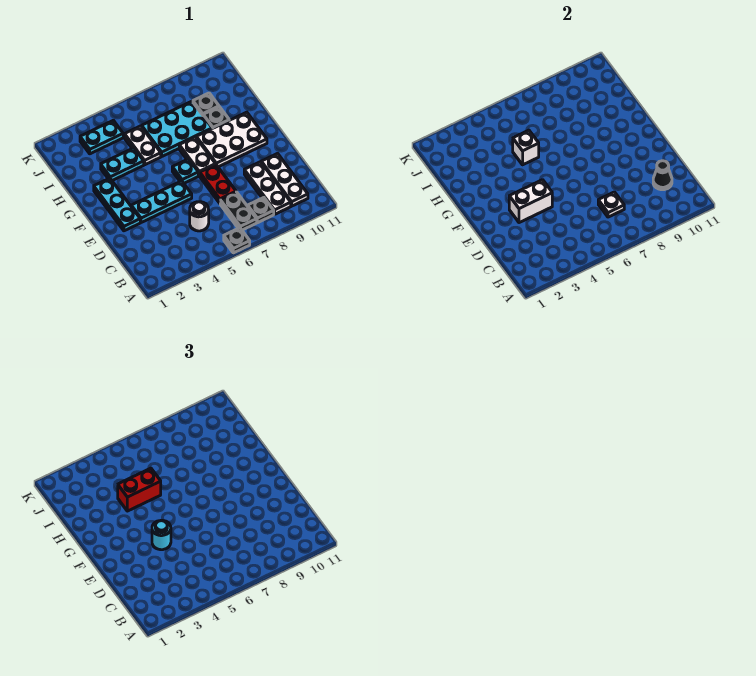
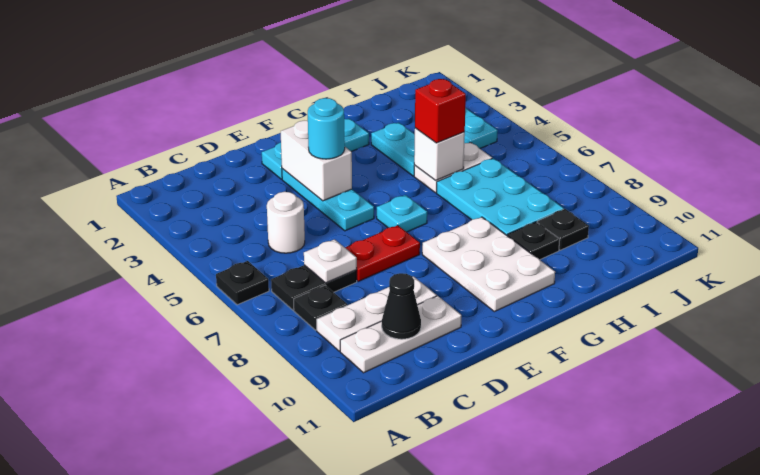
white plate F7:G7 level 1 -> none
red brick H4:H5 level 3 -> red brick H5 level 3

